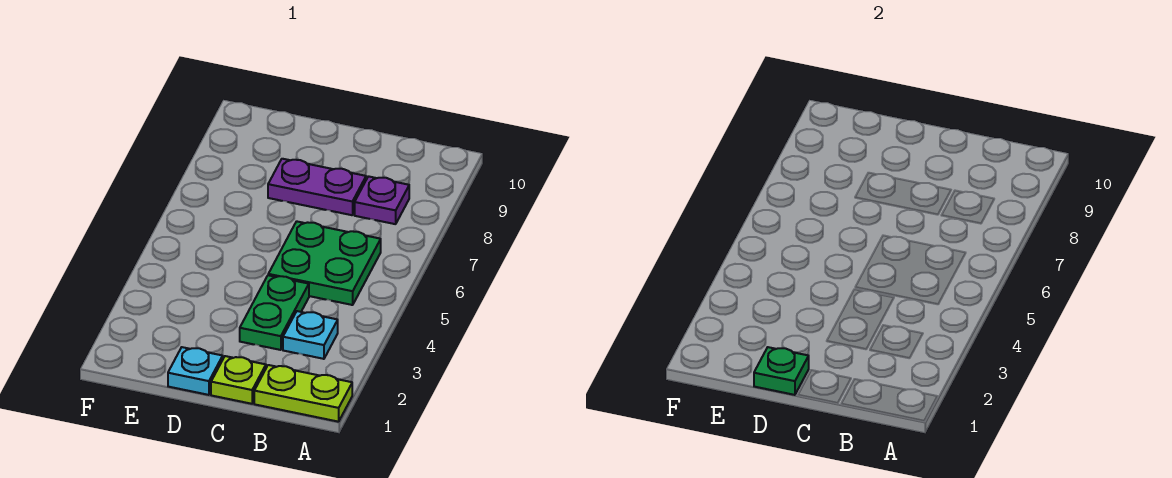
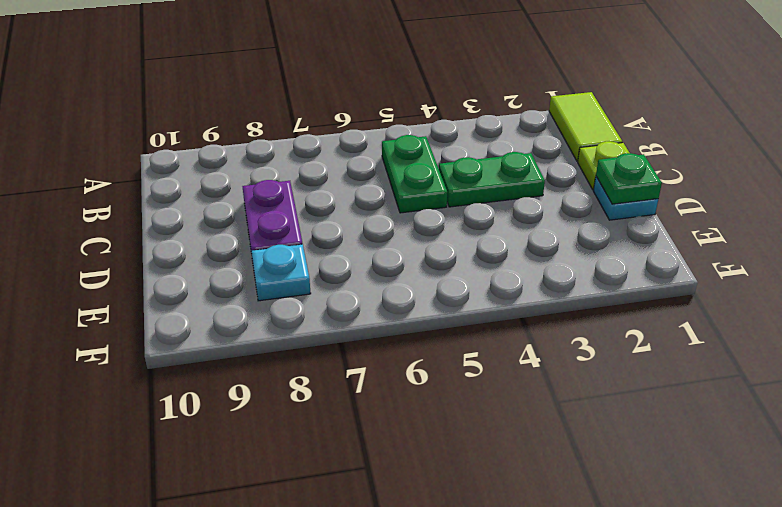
lime plate A1:B1 level 1 -> lime tile A1:B1 level 1
cyan plate B3 level 1 -> cyan plate E8 level 1
green plate B5:C6 level 1 -> green plate B5:C5 level 1
purple plate B8 level 1 -> none

